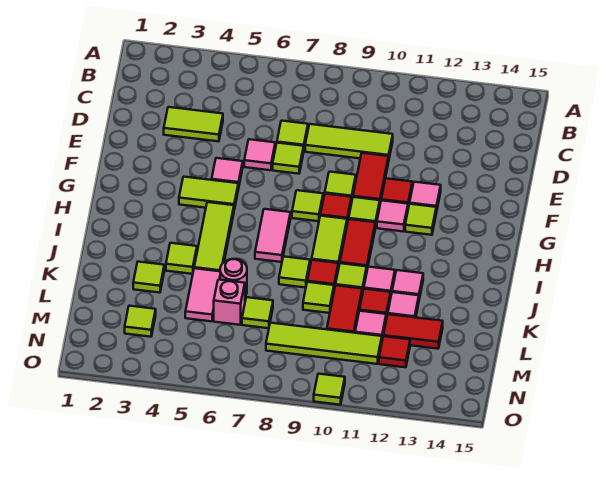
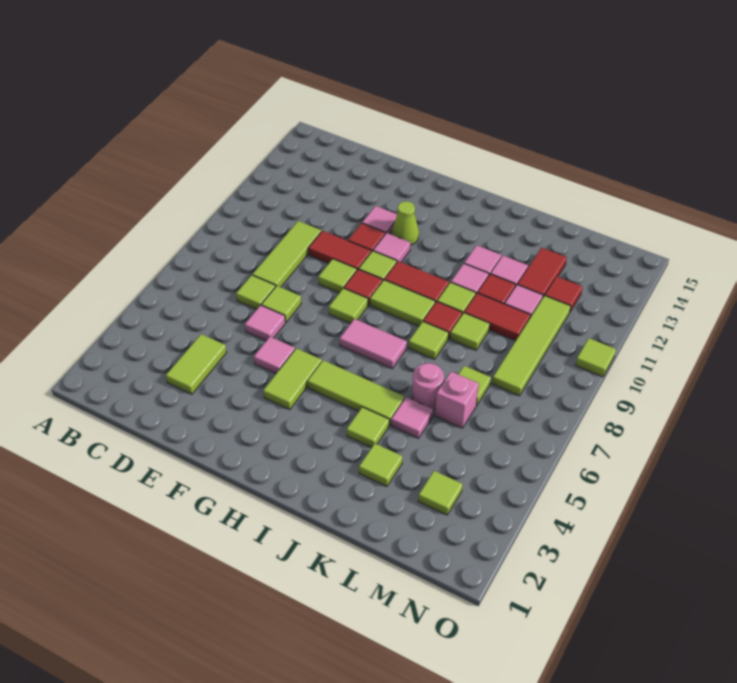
lime tile G12 level 1 -> lime cone G12 level 1
pink tile K5:L5 level 1 -> pink tile K5 level 1

